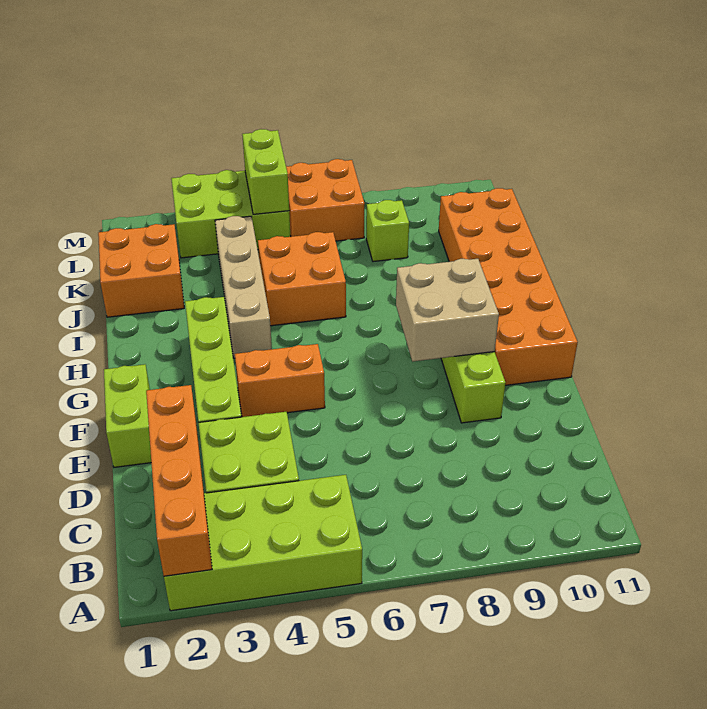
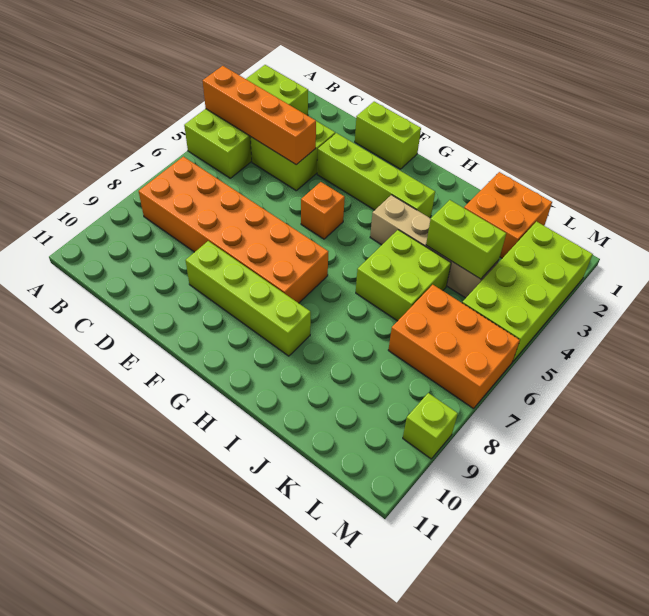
orange brick A2:D2 level 2 -> orange brick A4:D4 level 2
orange brick F4:F5 level 1 -> orange brick F5 level 1
tan brick F8:G9 level 2 -> none
orange brick F10:K11 level 1 -> orange brick B7:G8 level 1
orange brick I5:J6 level 1 -> lime brick I5:J6 level 1
lime brick K8 level 1 -> lime brick M9 level 1
lime brick L3:M5 level 1 -> lime brick L2:M5 level 1
lime brick L5:M5 level 2 -> lime brick J4:K4 level 2
orange brick L6:M7 level 1 -> orange brick K6:M7 level 1

